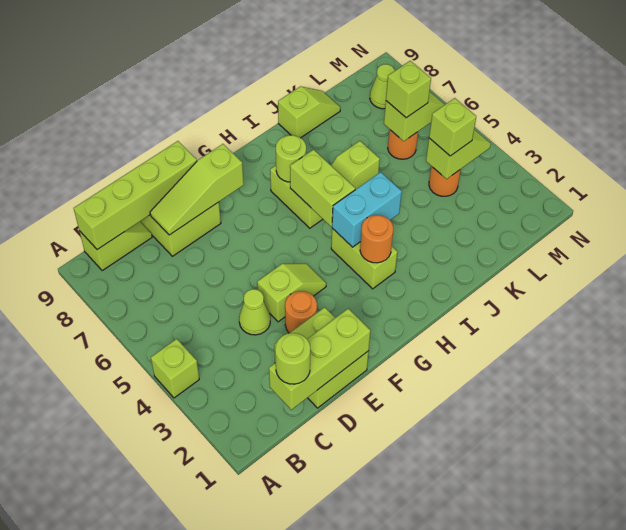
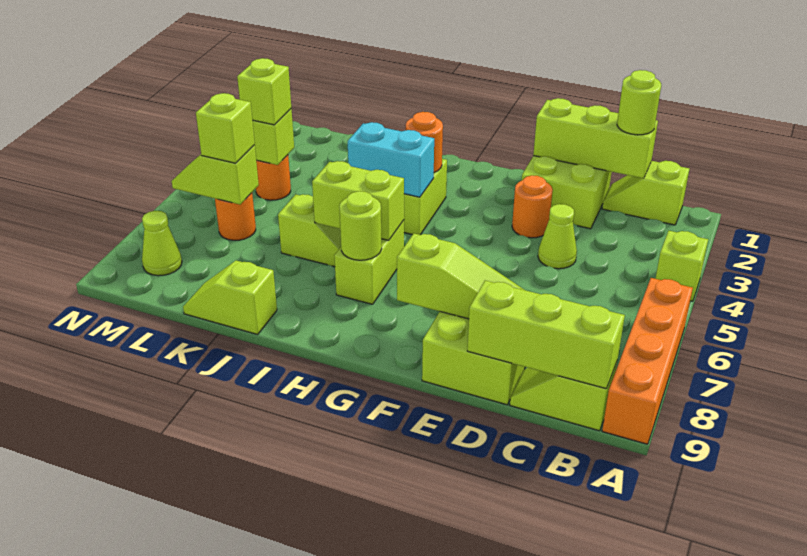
none -> orange brick A6:A9 level 1
lime brick B9:E9 level 2 -> lime brick B9:D9 level 2
lime slope E4:F4 level 1 top E -> lime slope B1:C1 level 1 top B
lime brick H5:H6 level 2 -> lime brick H6:I6 level 2

